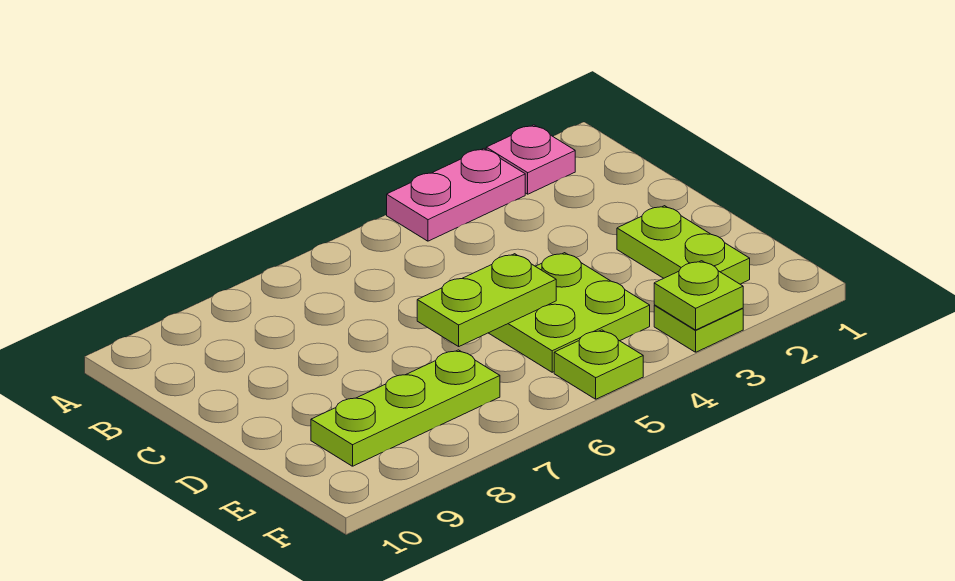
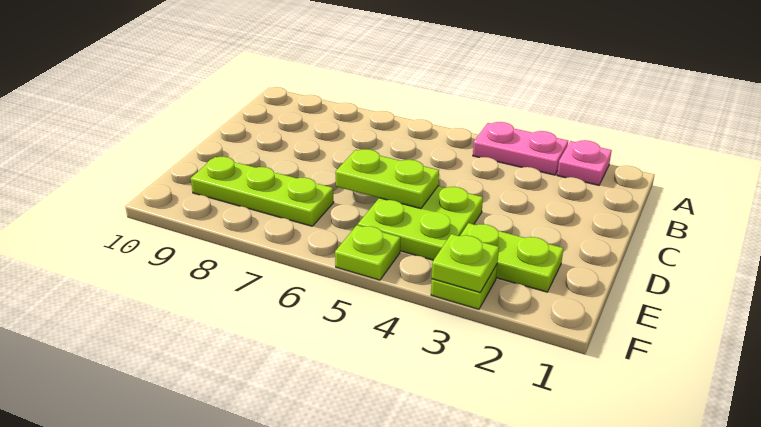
lime plate D2:E2 level 1 -> lime plate E2:E3 level 1

